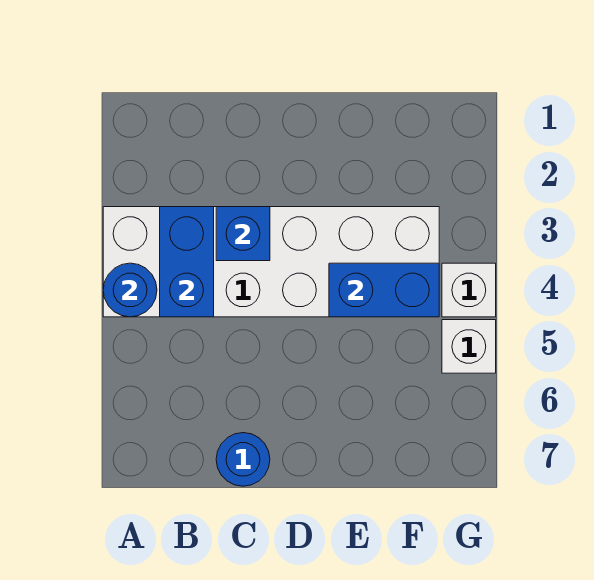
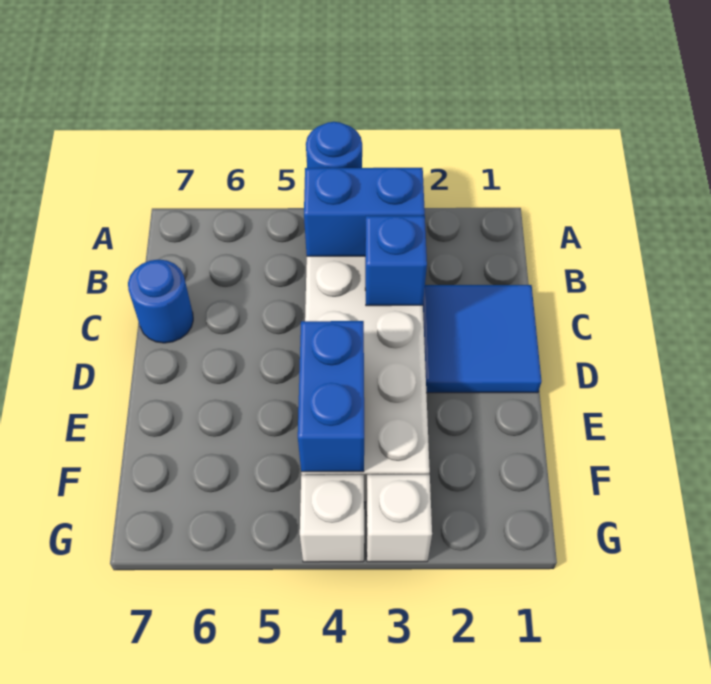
none -> blue tile C1:D2 level 1
white brick G5 level 1 -> white brick G3 level 1

